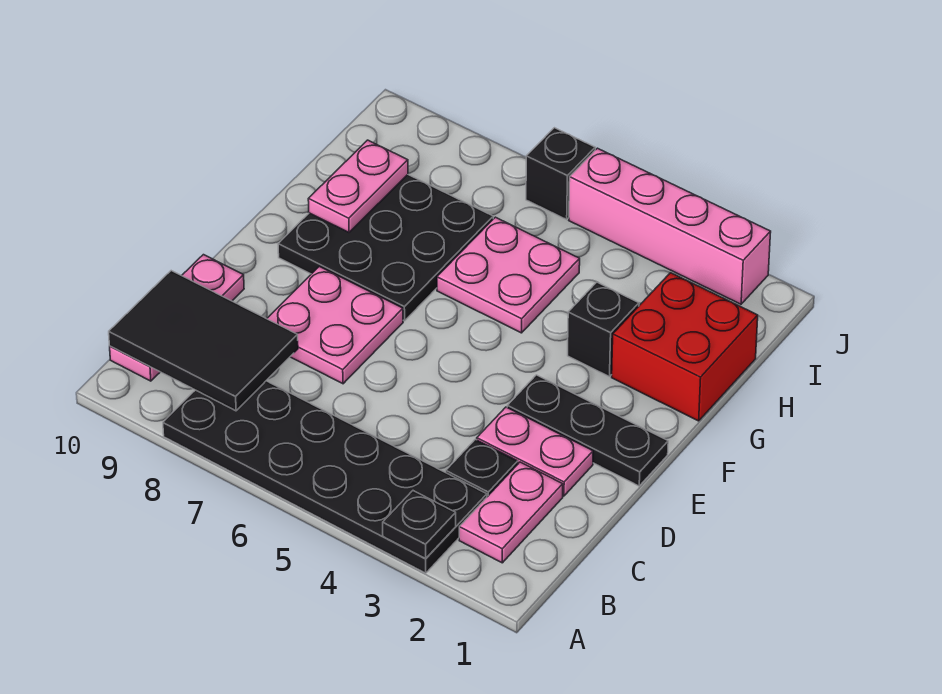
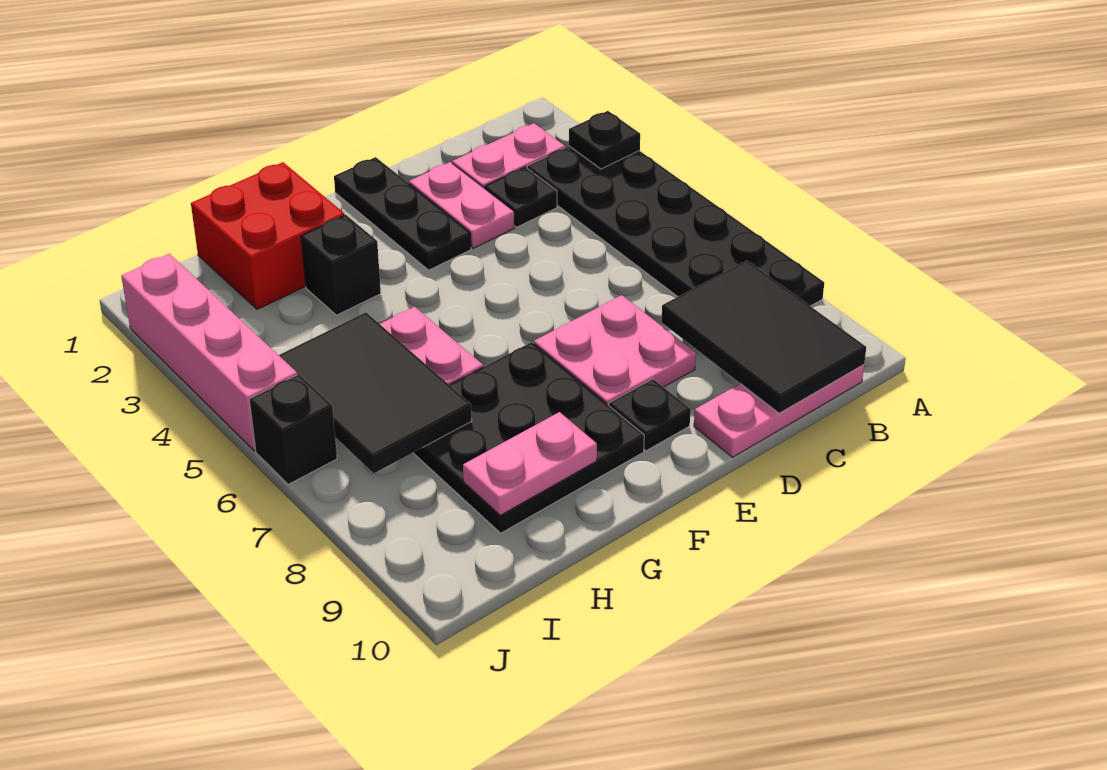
none -> black plate E9 level 1
none -> black tile H5:I7 level 2

